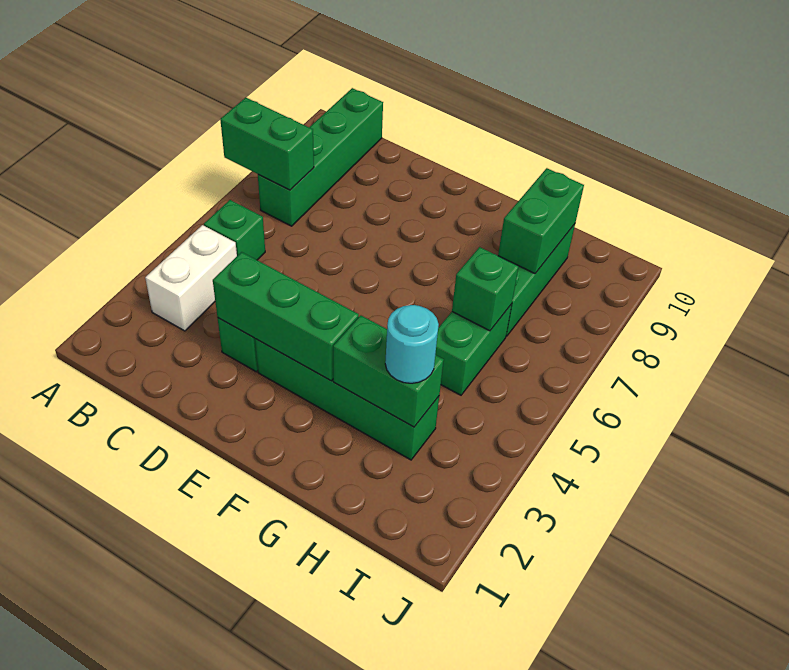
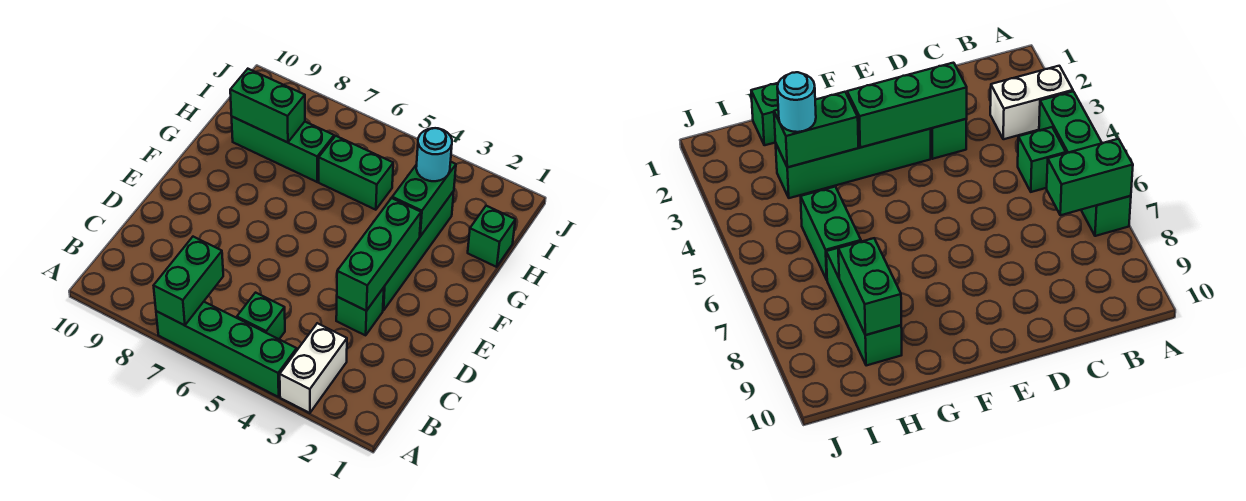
white brick B3:B4 level 1 -> white brick A3:B3 level 1
green brick B7:B10 level 1 -> green brick A4:A7 level 1
green brick H6 level 2 -> green brick H1 level 1

